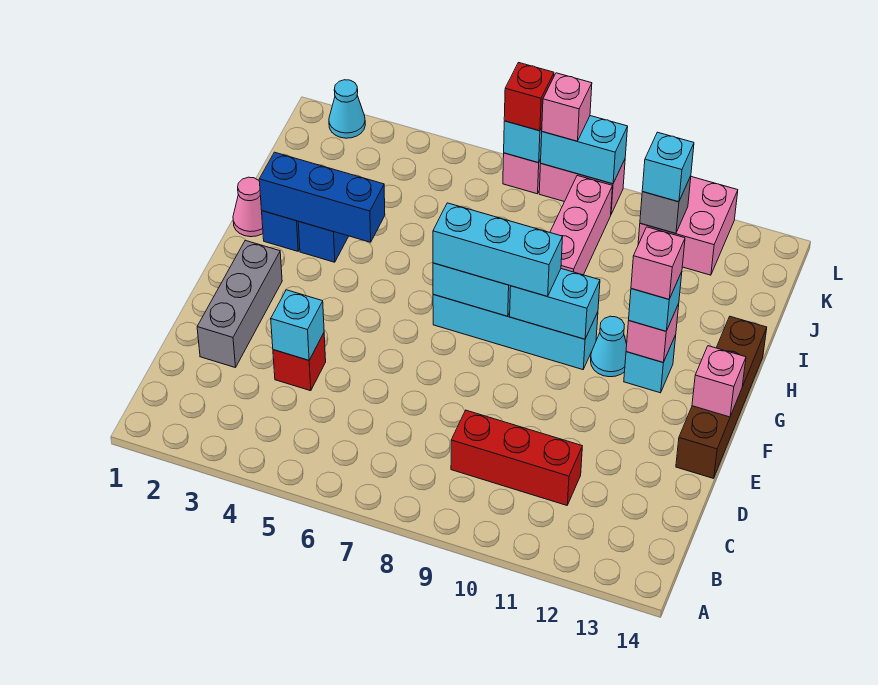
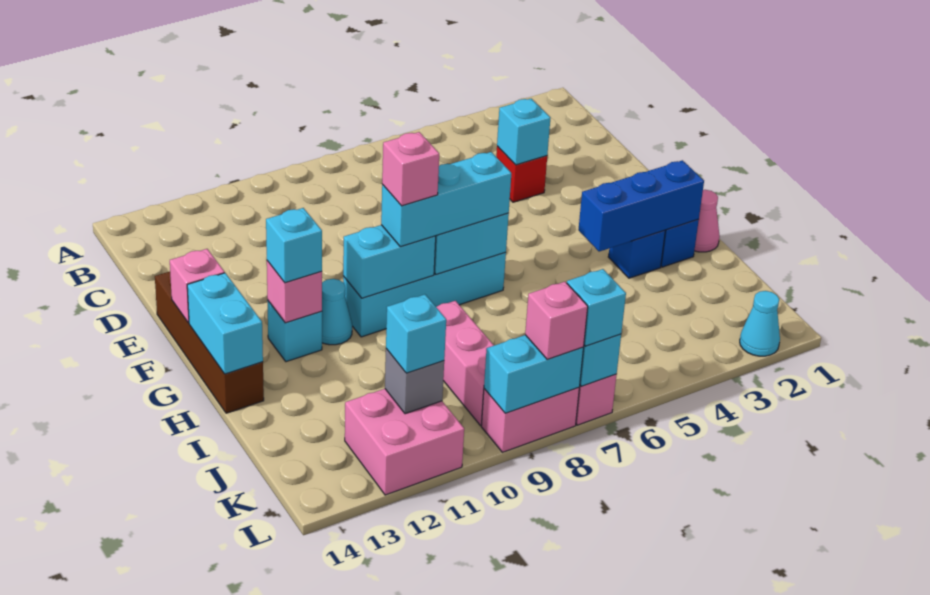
red brick C9:C11 level 1 -> none
grey brick D2:F2 level 1 -> none
pink brick G12 level 4 -> pink brick G9 level 4
none -> cyan brick G14:H14 level 2
red brick L7 level 3 -> cyan brick L7 level 3

